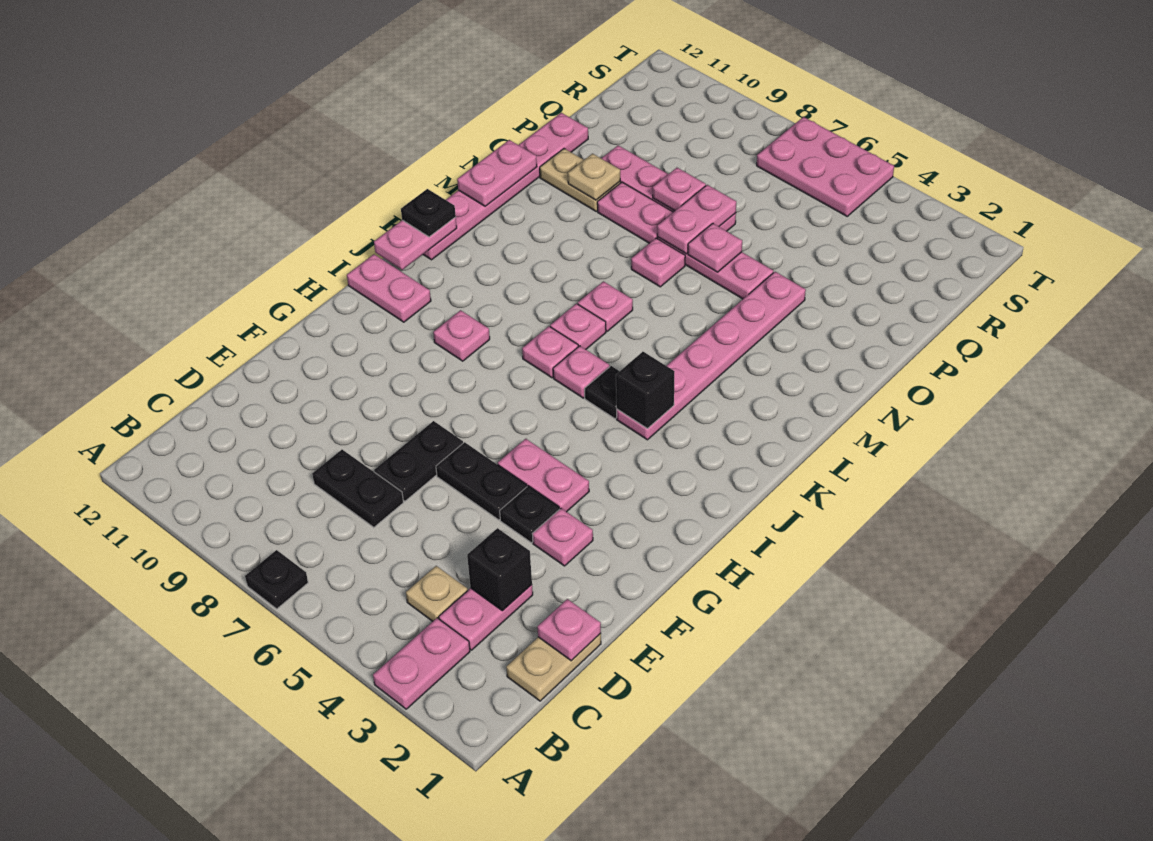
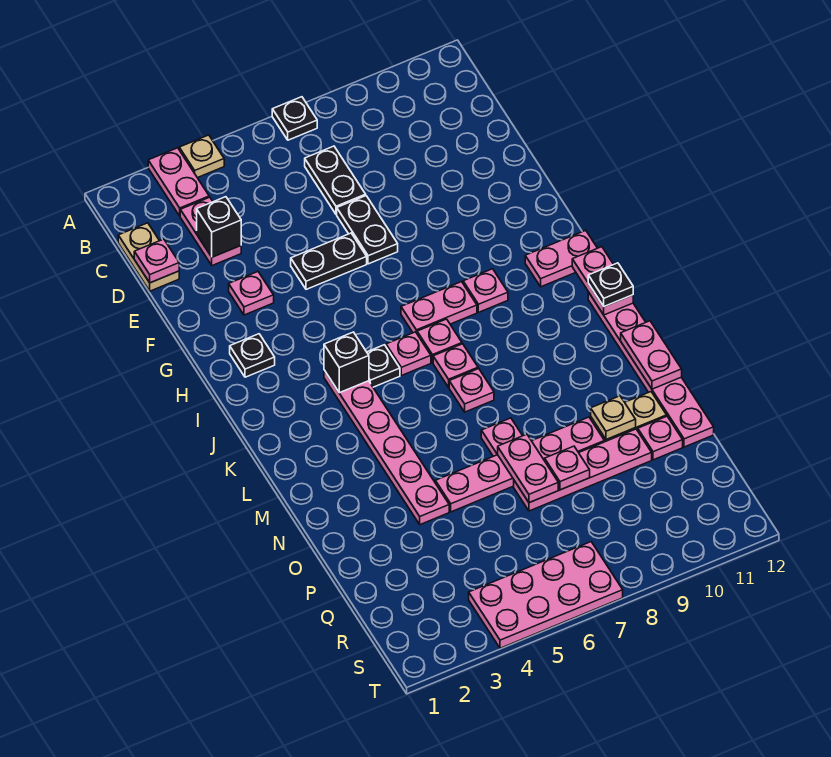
tan plate C4 level 1 -> tan plate A4 level 1
black plate D7:D8 level 1 -> black plate C7:D7 level 1
black plate F4 level 1 -> black plate H2 level 1
pink plate G4:G5 level 1 -> pink plate I7:I8 level 1
pink plate O6 level 2 -> pink plate P11 level 1
pink plate S5:T7 level 1 -> pink plate S4:T7 level 1

